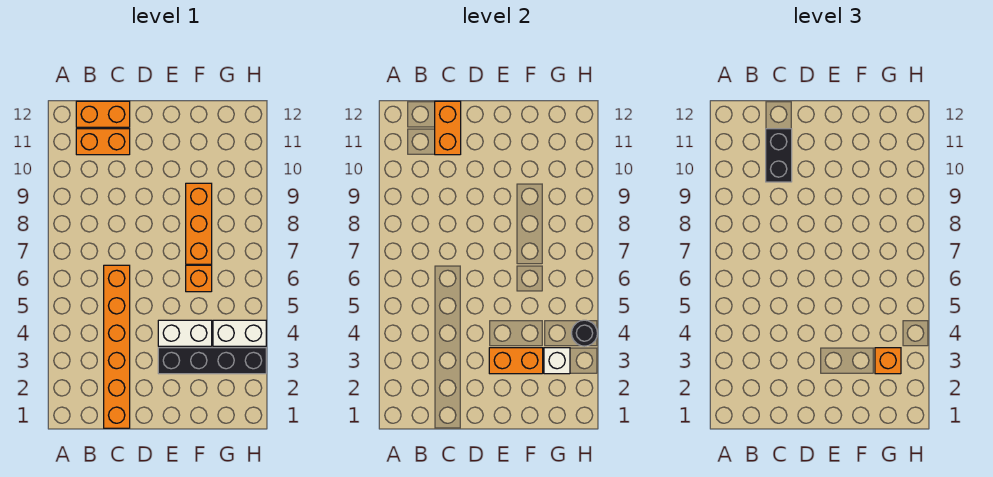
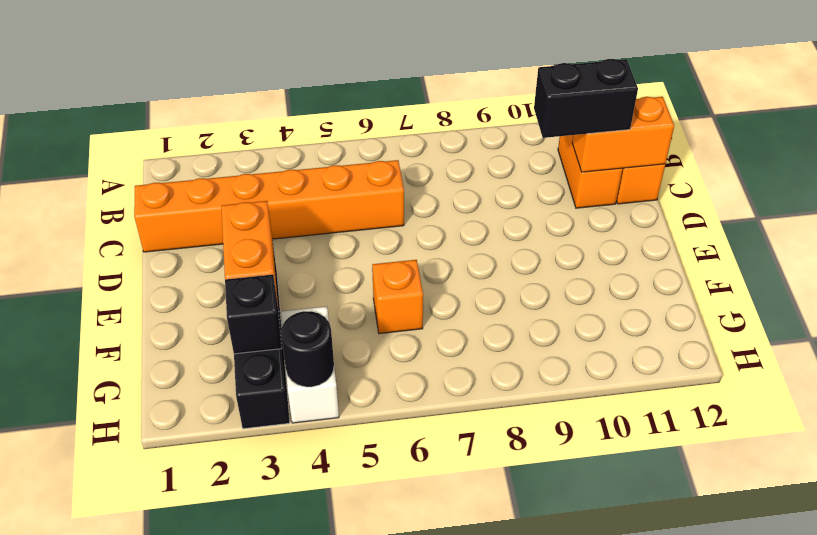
white brick E4:F4 level 1 -> none
orange brick F7:F9 level 1 -> none
white brick G3 level 2 -> black brick G3 level 2
orange brick G3 level 3 -> none

